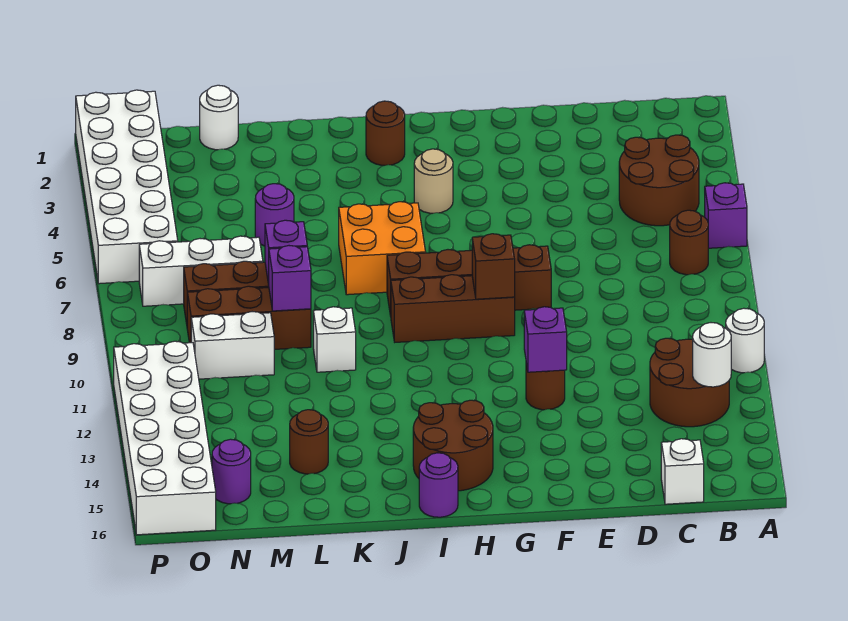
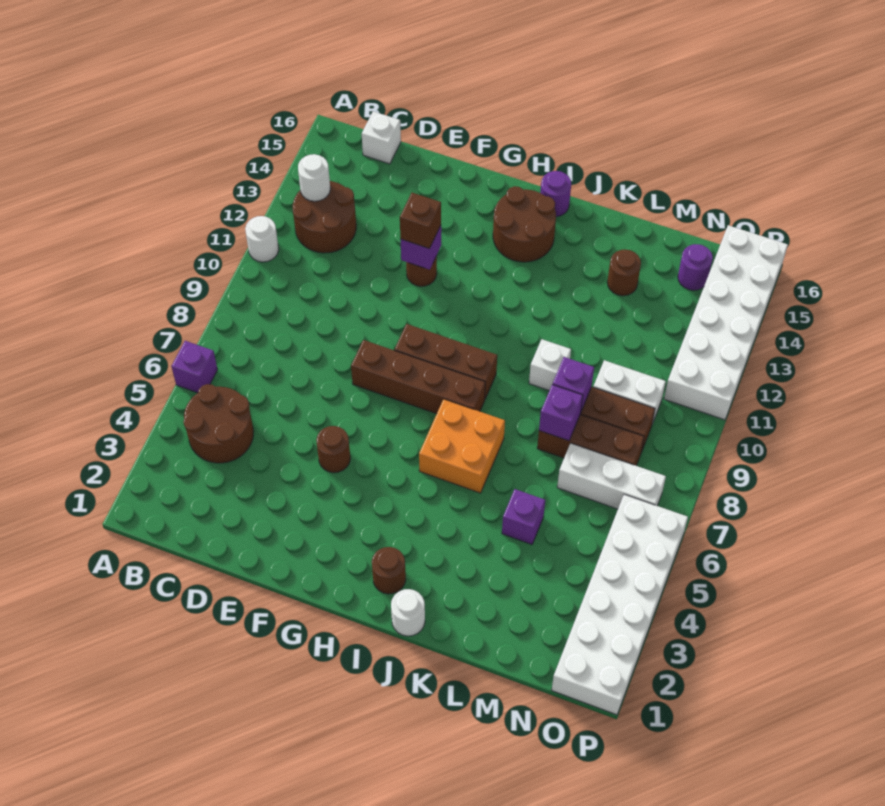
brown round brick B7 level 1 -> brown round brick F5 level 1
brown brick G9 level 2 -> brown brick F12 level 3
tan round brick H4 level 1 -> none
purple round brick L5 level 1 -> purple brick L5 level 1
white round brick M1 level 1 -> white round brick J1 level 1

